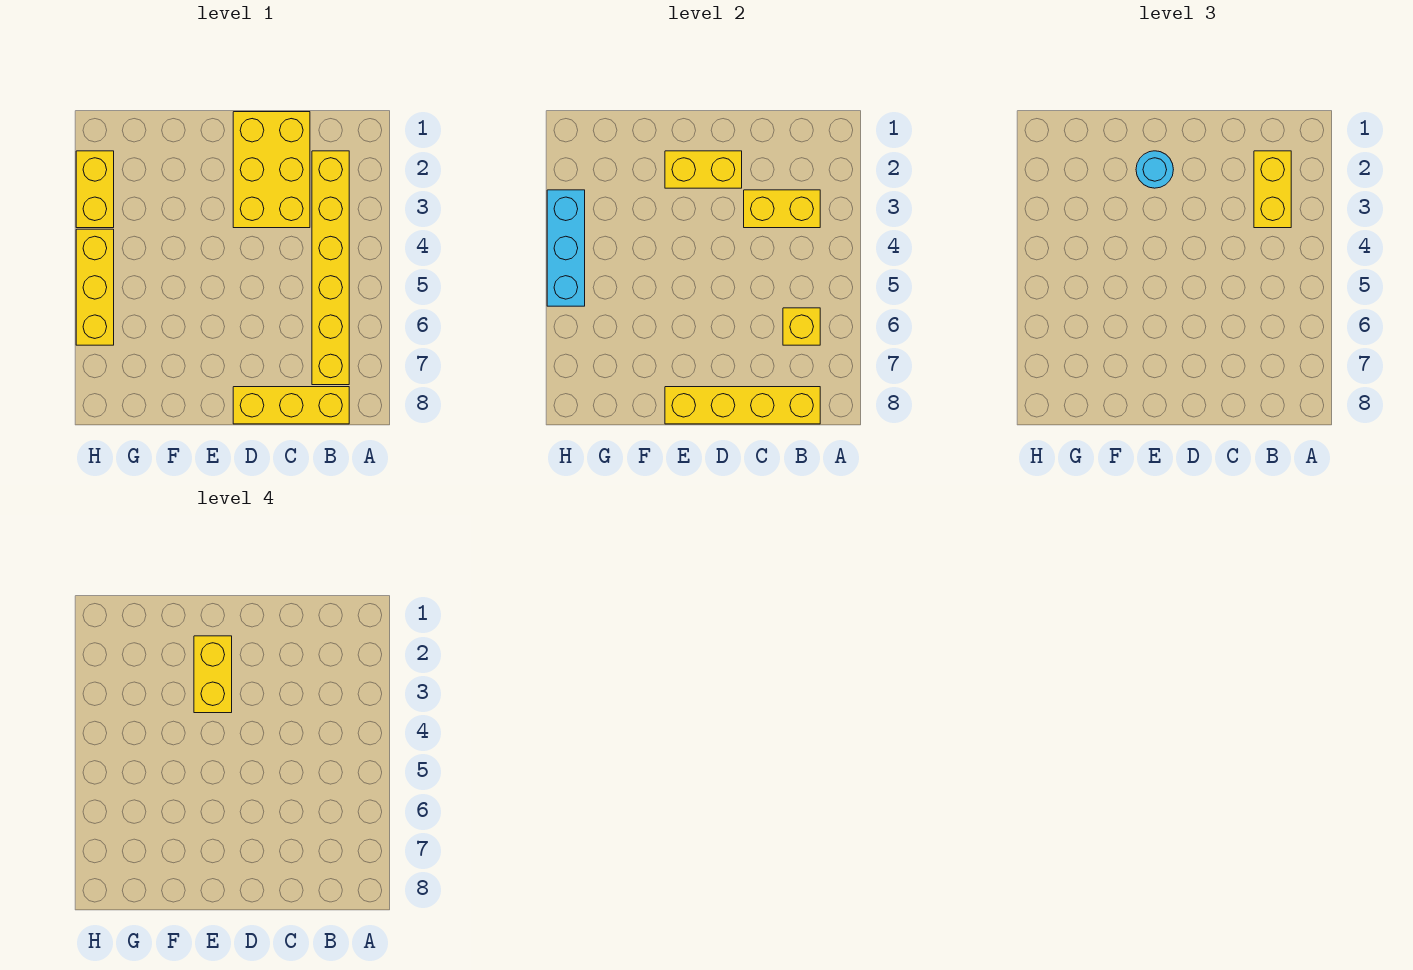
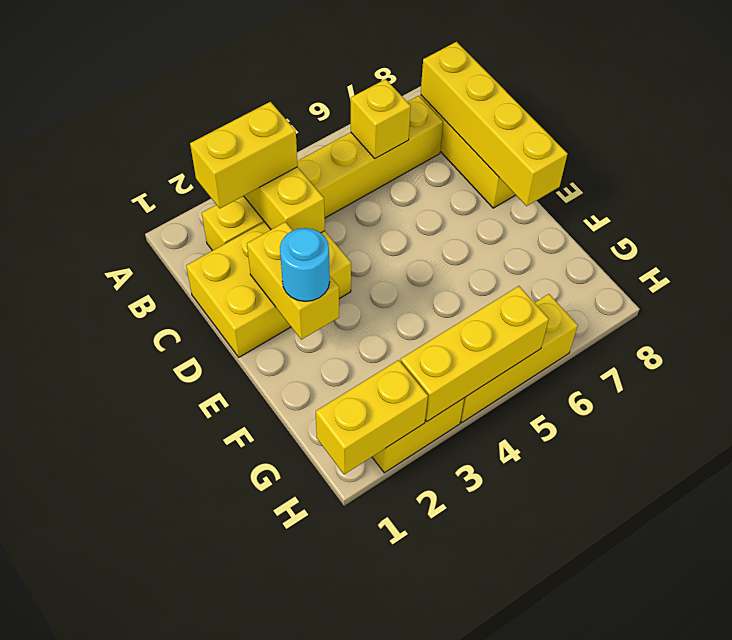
yellow brick E2:E3 level 4 -> yellow brick H1:H2 level 2
cyan brick H3:H5 level 2 -> yellow brick H3:H5 level 2

